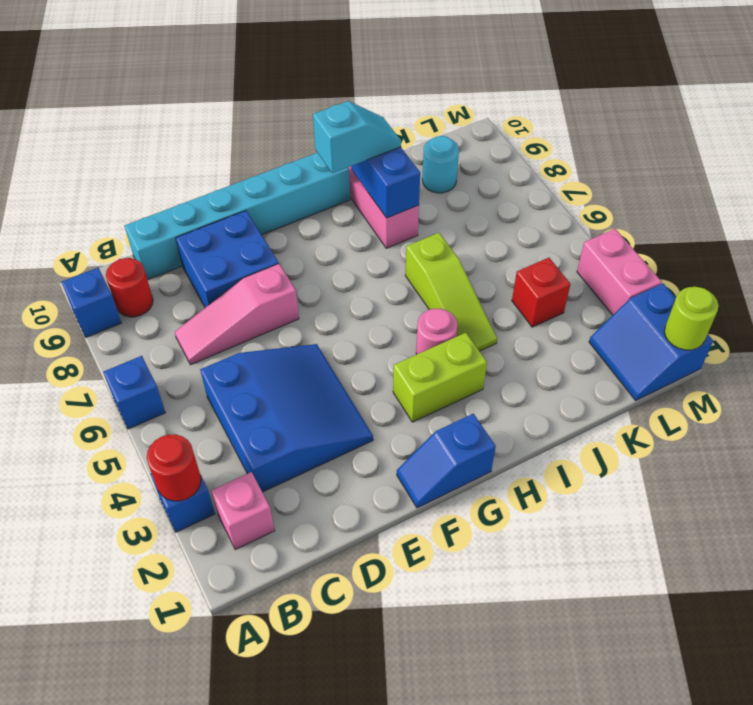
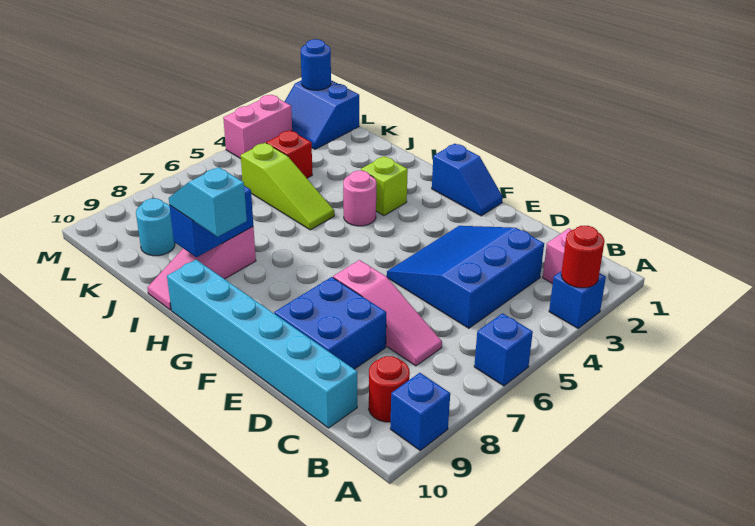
lime brick G3:H3 level 1 -> lime brick H3 level 1
lime slope I4:I6 level 1 top 6 -> lime slope I5:K5 level 1 top K
blue slope L1:M2 level 1 top M -> blue slope L1:M2 level 1 top 1
lime round brick M1 level 2 -> blue round brick M1 level 2

